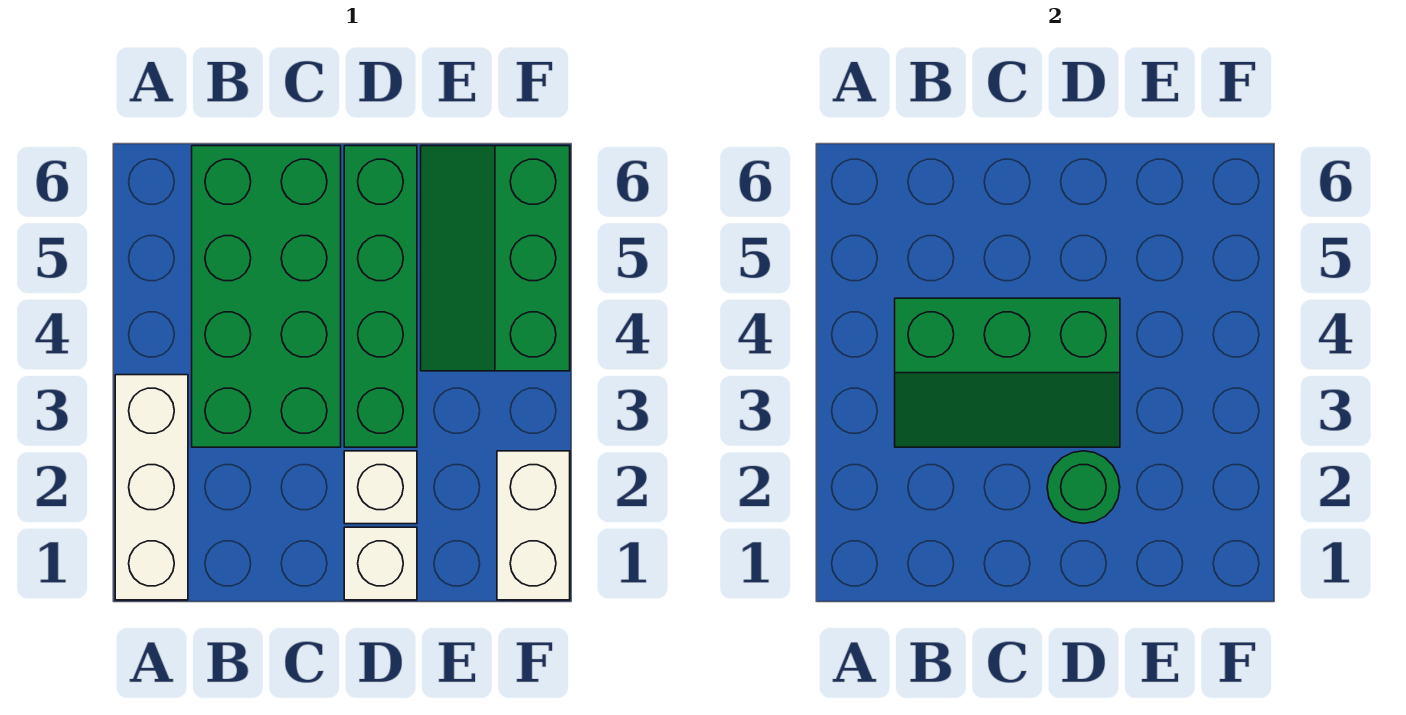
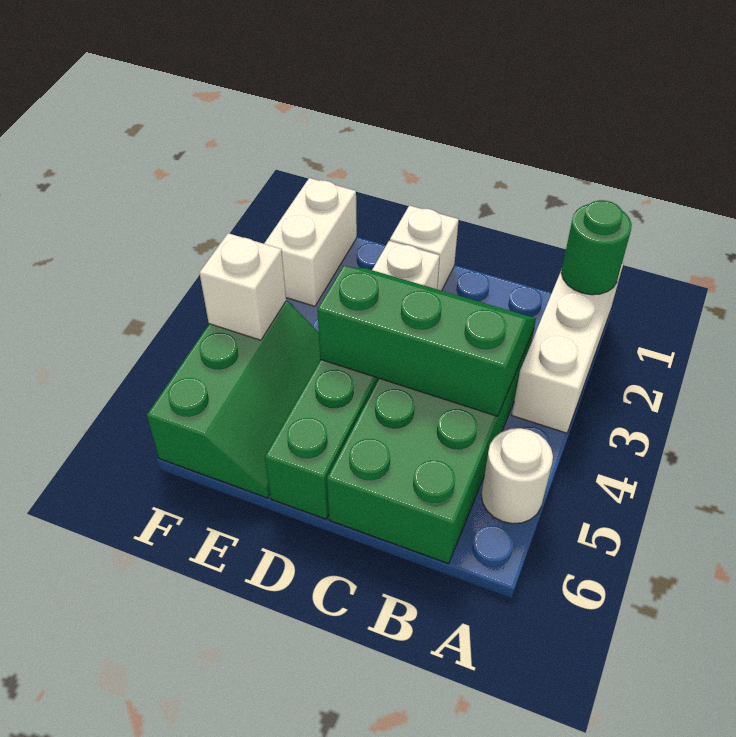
none -> white round brick A5 level 1
green round brick D2 level 2 -> green round brick A1 level 2
none -> white brick F4 level 2

